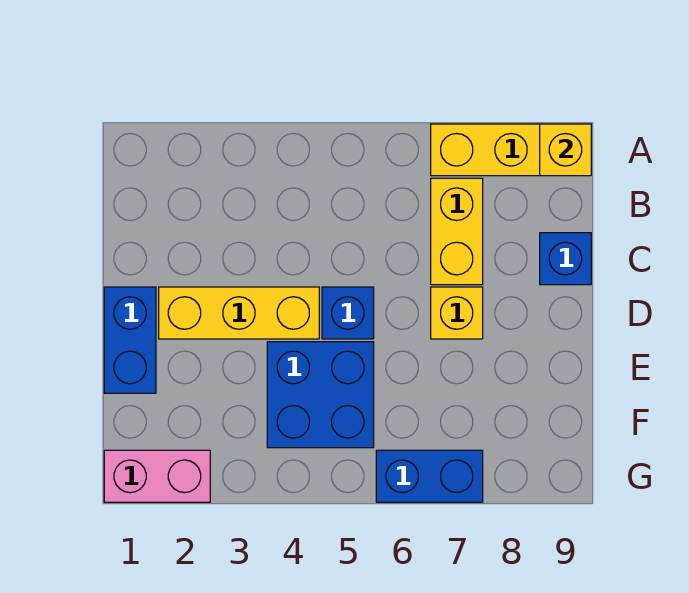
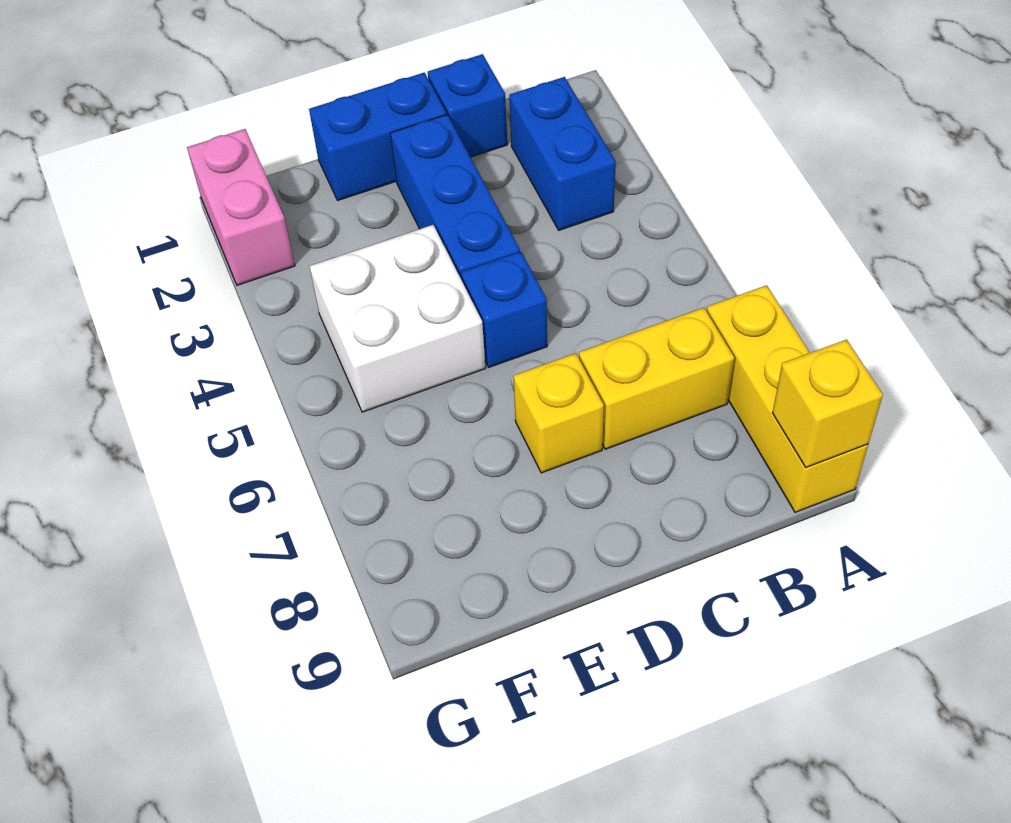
blue brick C9 level 1 -> blue brick C1 level 1
yellow brick D2:D4 level 1 -> blue brick D2:D4 level 1
blue brick E4:F5 level 1 -> white brick E4:F5 level 1
blue brick G6:G7 level 1 -> blue brick B2:B3 level 1

